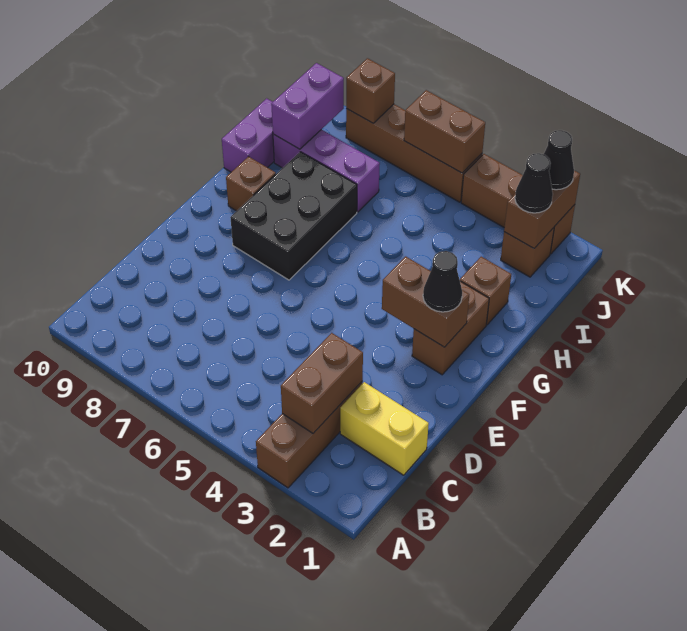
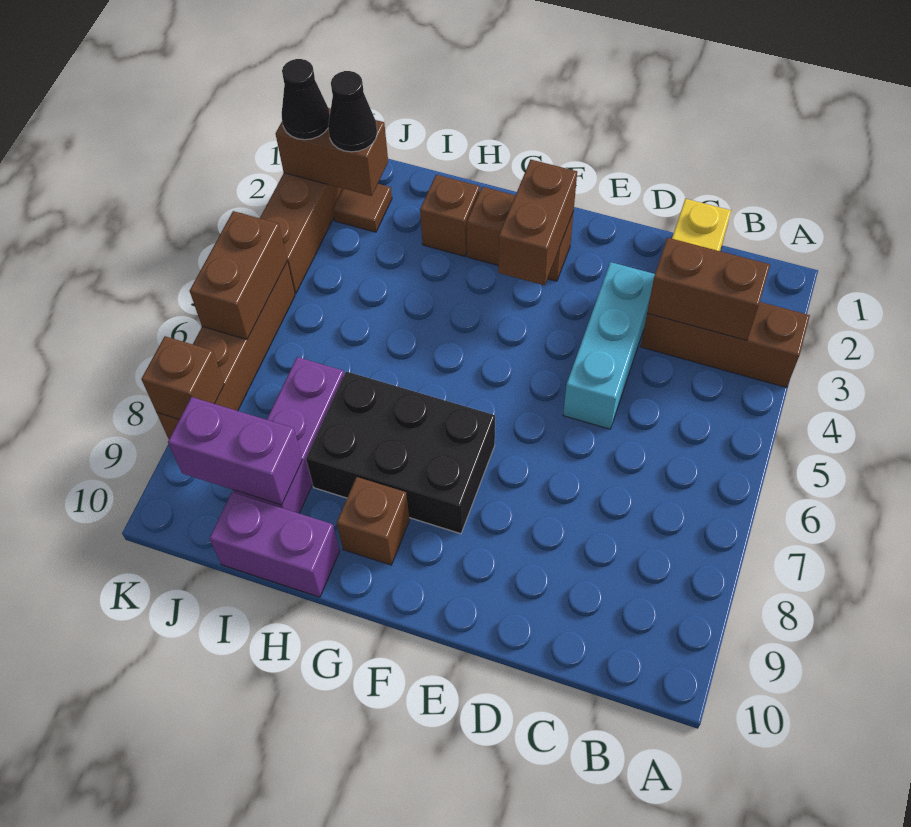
none -> cyan brick D3:D5 level 1
black cone F2 level 3 -> none
brown brick J2 level 1 -> brown tile J2 level 1

